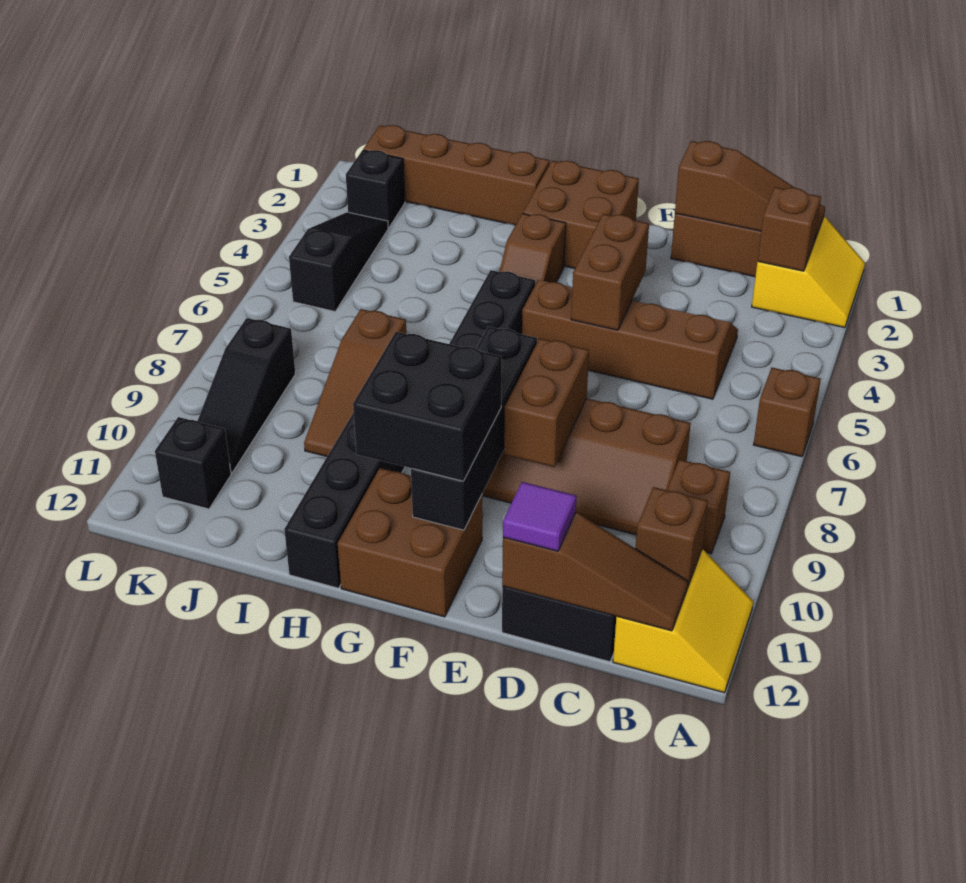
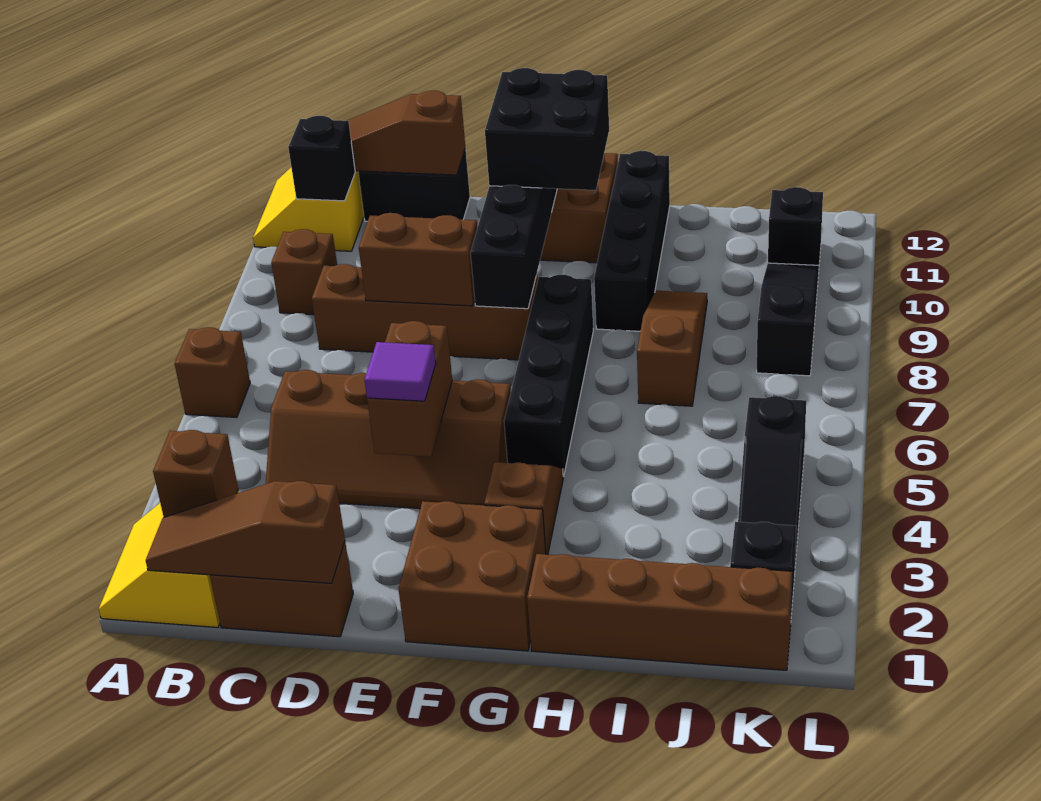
brown brick B11 level 2 -> black brick B11 level 2
purple tile D12 level 3 -> purple tile E4 level 3
brown brick E8:E9 level 2 -> brown brick D8:E8 level 2

